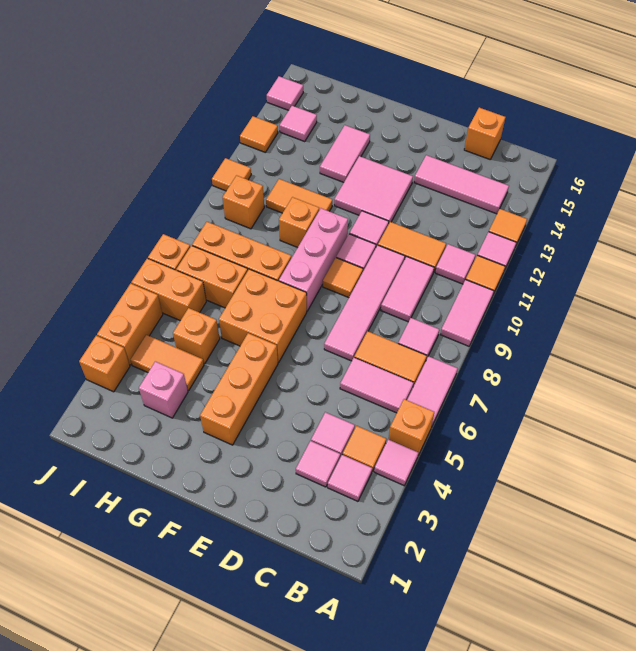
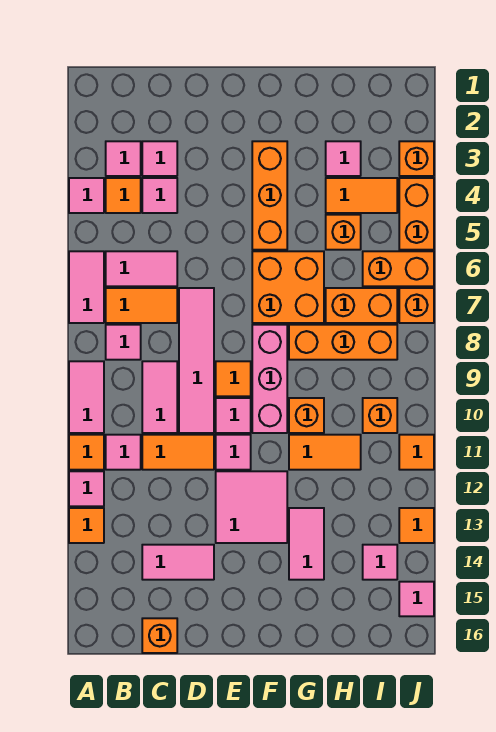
orange brick A5 level 1 -> none
pink tile B14:D14 level 1 -> pink tile C14:D14 level 1
pink brick H3 level 1 -> pink tile H3 level 1

